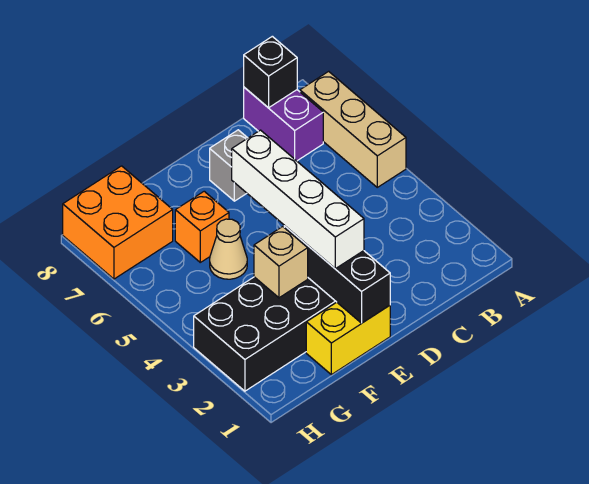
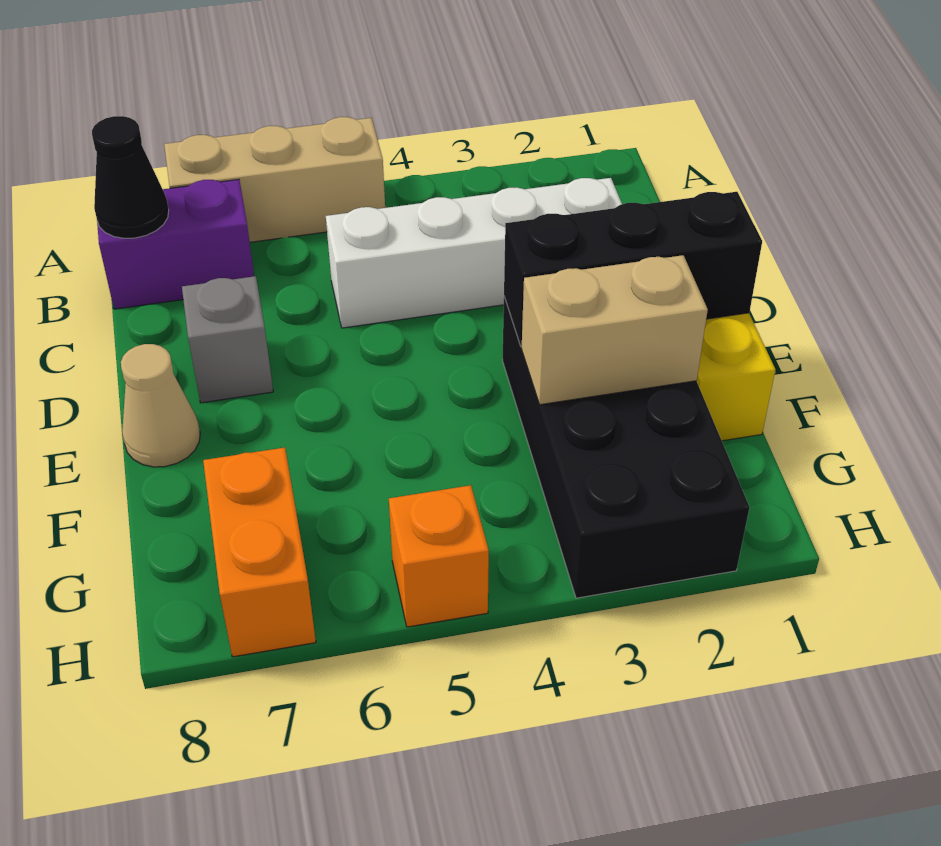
black brick B8 level 2 -> black cone B8 level 2
white brick E2:E5 level 3 -> white brick C2:C5 level 1
tan brick F3 level 2 -> tan brick F2:F3 level 2
tan cone F5 level 1 -> tan cone E8 level 1
orange brick F6 level 1 -> orange brick H5 level 1
orange brick G7:H8 level 1 -> orange brick G7:H7 level 1

